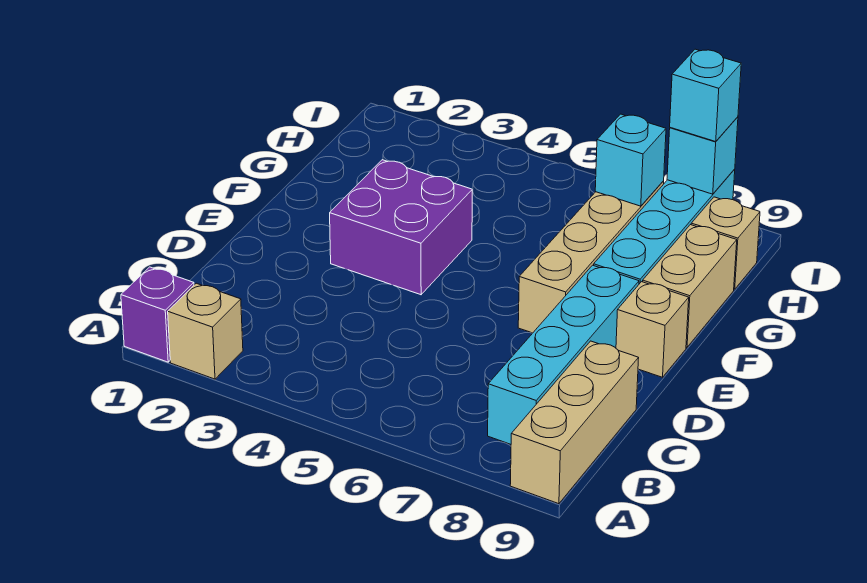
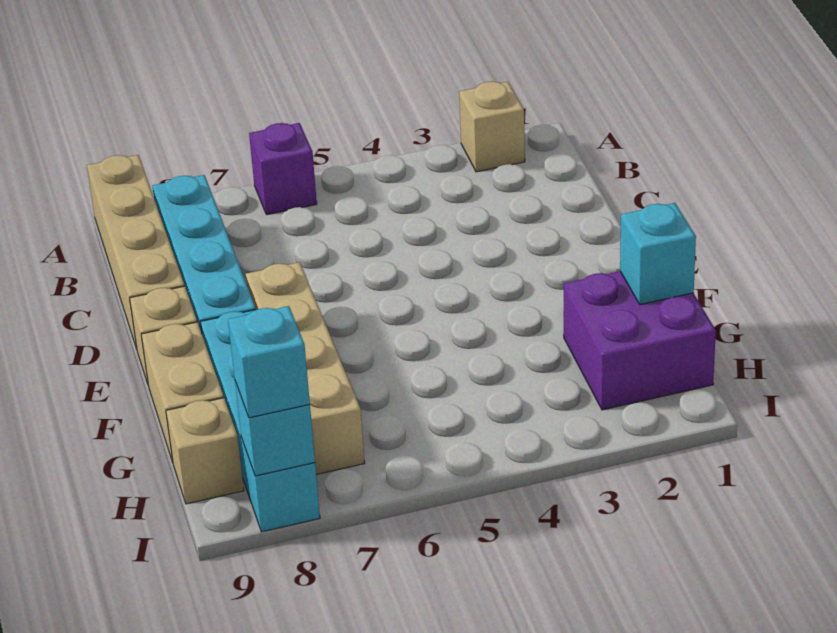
purple brick A1 level 1 -> purple brick A6 level 1
tan brick A9:C9 level 1 -> tan brick A9:D9 level 1
purple brick E3:F4 level 1 -> purple brick G1:H2 level 1
cyan brick H7 level 2 -> cyan brick G1 level 2

